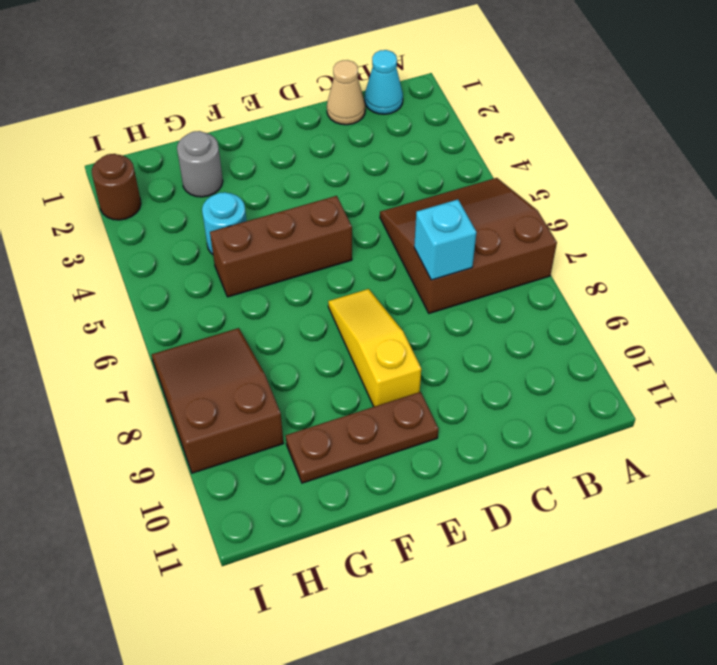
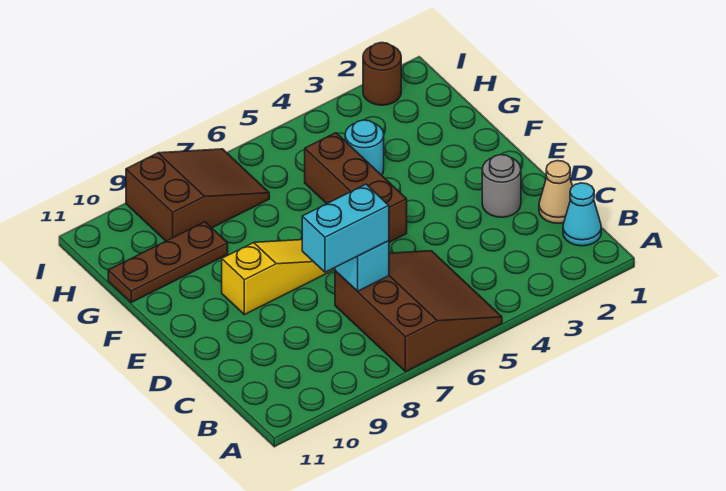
none -> cyan brick C7:C8 level 3
brown plate E10:G10 level 1 -> brown plate G9:G11 level 1
grey round brick G2 level 1 -> grey round brick D2 level 1

